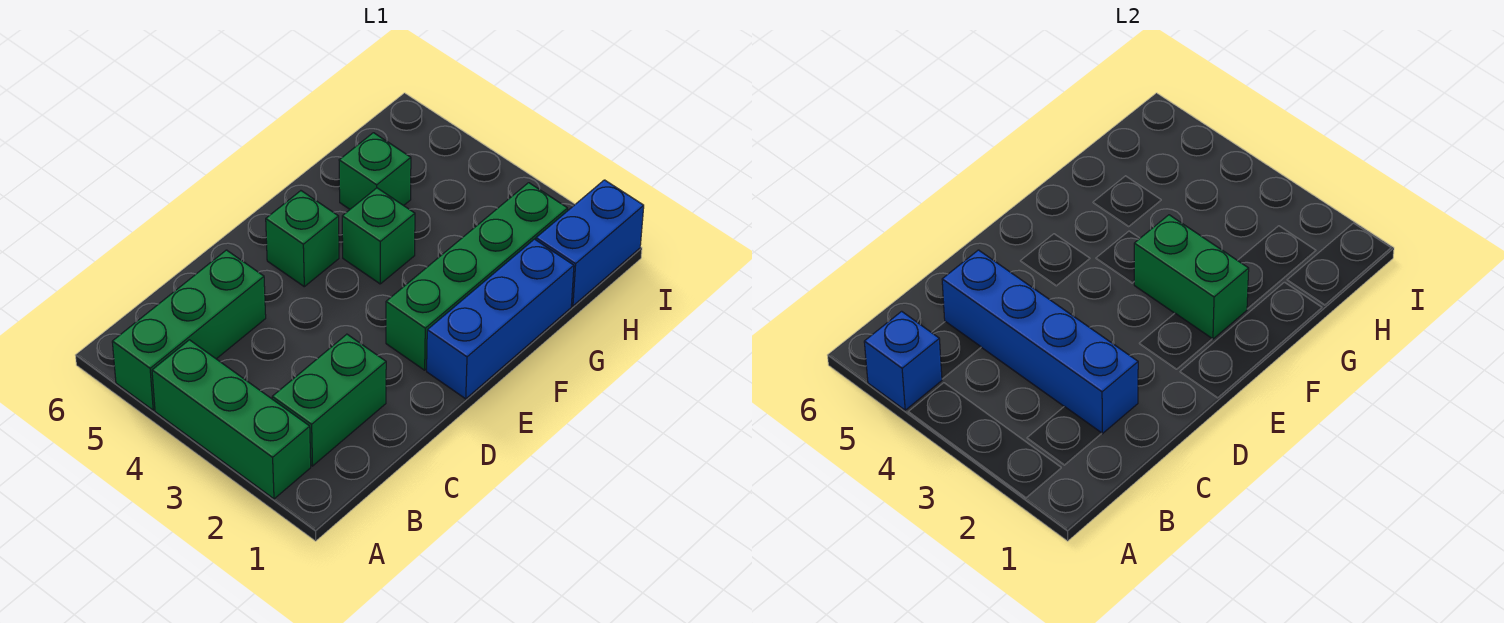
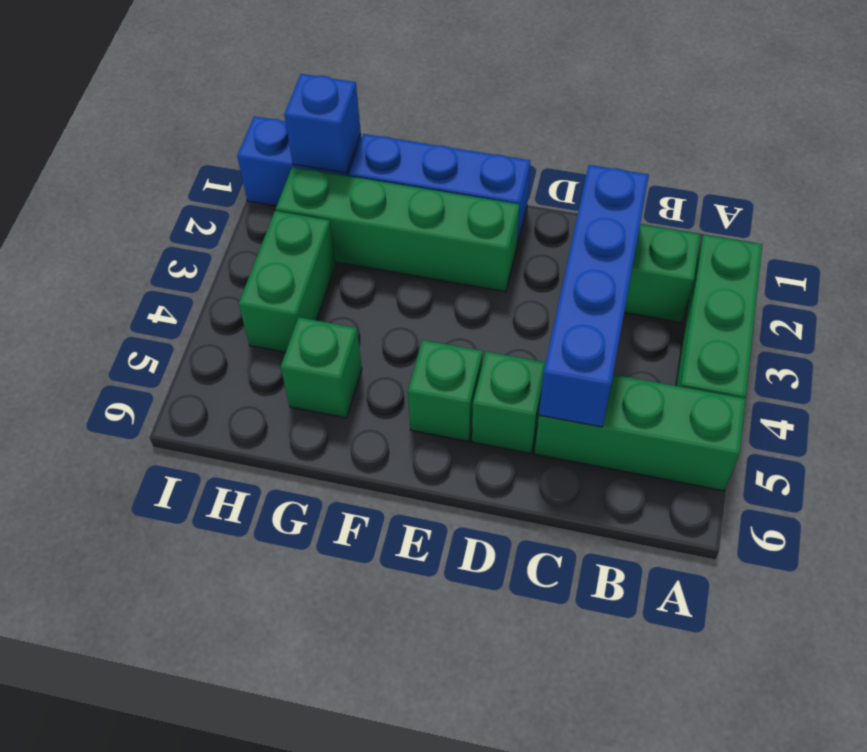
blue brick A5 level 2 -> blue brick H1 level 2
green brick F2:F3 level 2 -> green brick H3:H4 level 1
green brick F4 level 1 -> green brick D5 level 1

